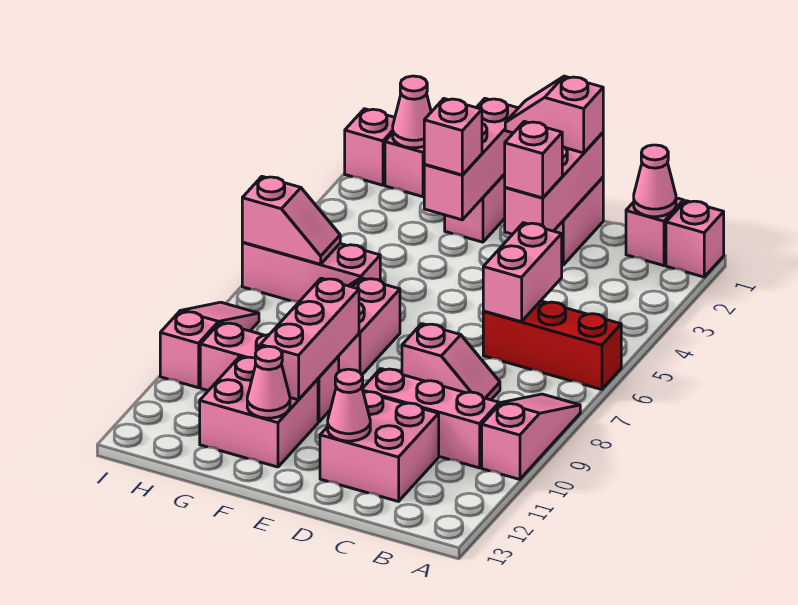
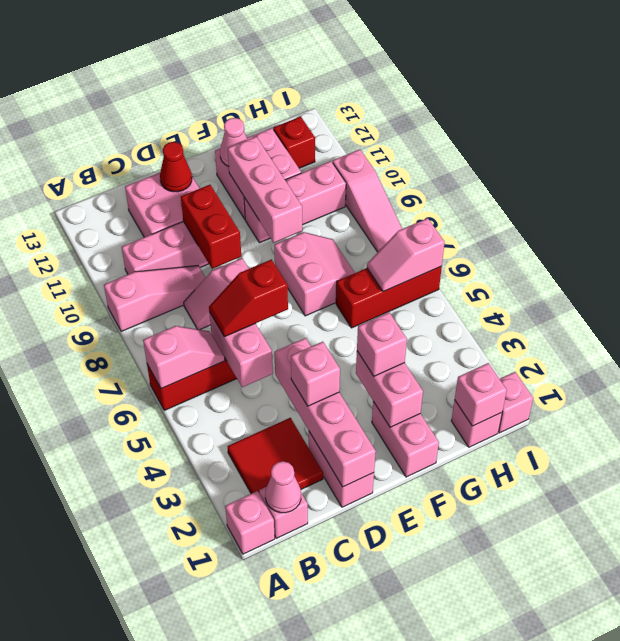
pink slope A8:A10 level 1 top 10 -> pink slope A9:C9 level 1 top A
none -> red tile B2:C3 level 1
none -> red slope C6:D6 level 3 top D
pink brick D1:D3 level 2 -> pink brick D1:D4 level 2
pink slope D1:E1 level 3 top D -> pink slope A6:B6 level 2 top A
none -> red brick D9:D10 level 2
pink cone D12 level 2 -> red cone D12 level 2
pink brick F1:F3 level 2 -> pink brick F2:F3 level 2
pink brick G6:I6 level 1 -> red brick G6:I6 level 1
pink cone H1 level 2 -> pink brick H1 level 2
none -> red brick H12 level 1

